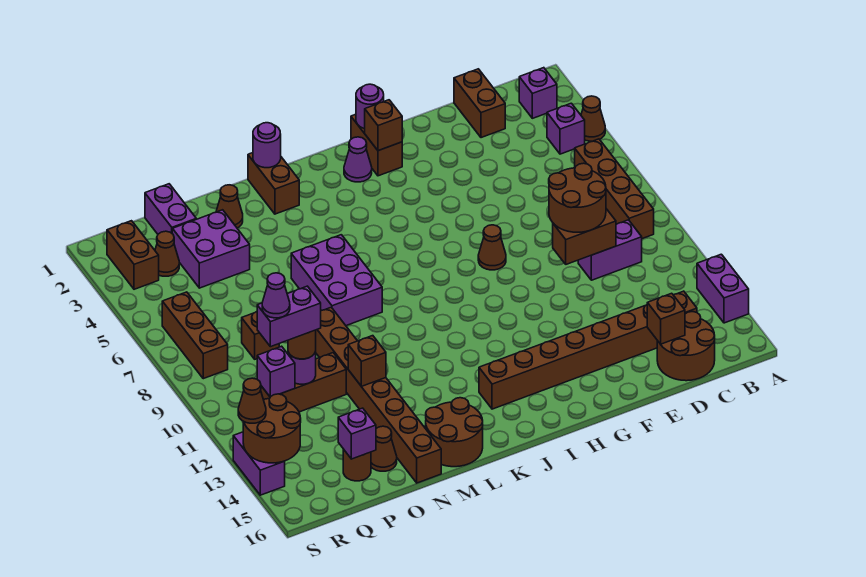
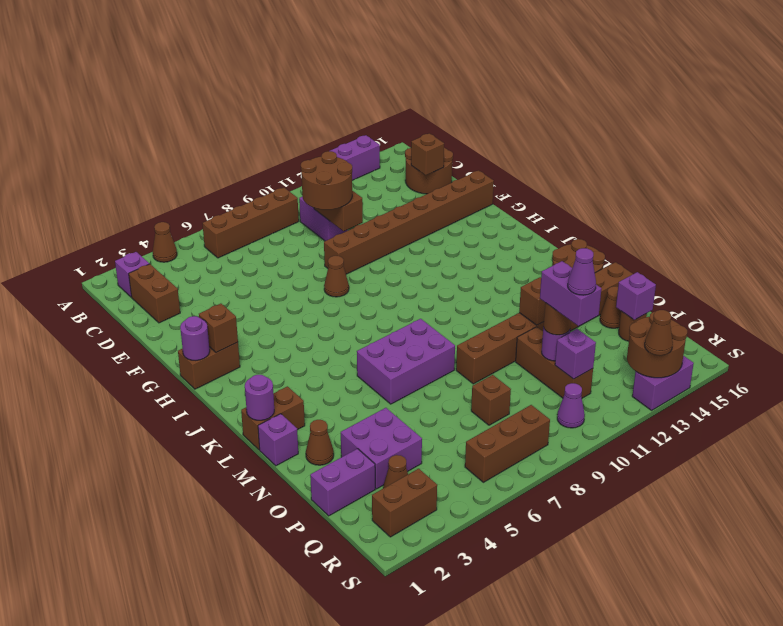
purple brick B4 level 1 -> purple brick M1 level 1
brown brick C14:J14 level 1 -> brown brick F9:F16 level 1
brown brick D1:D2 level 1 -> brown brick C2:D2 level 1
purple cone I2 level 1 -> purple cone R10 level 1

